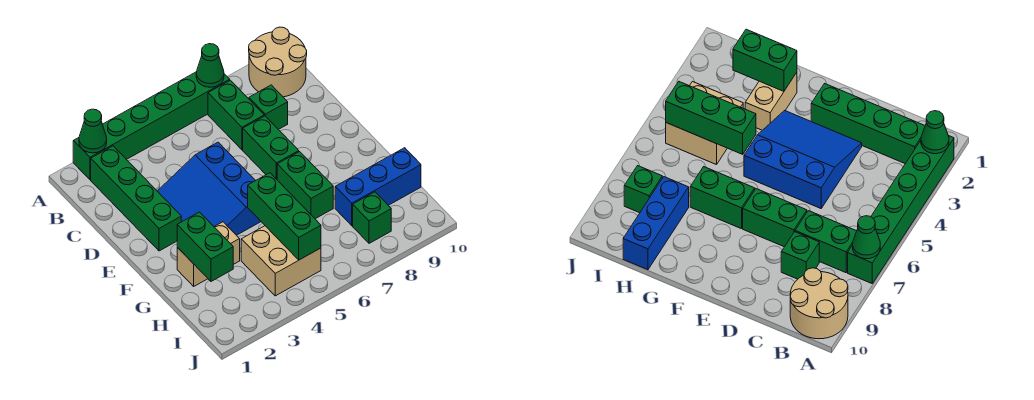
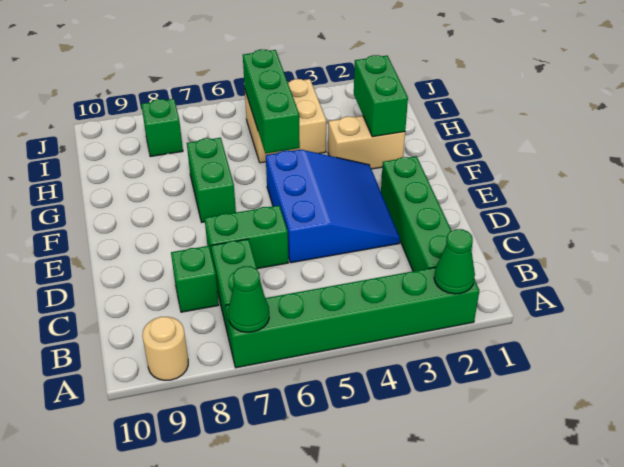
tan round brick A9:B10 level 1 -> tan round brick A9 level 1
green brick D7:E7 level 1 -> green brick D6:D7 level 1
blue brick H8:H10 level 1 -> none

